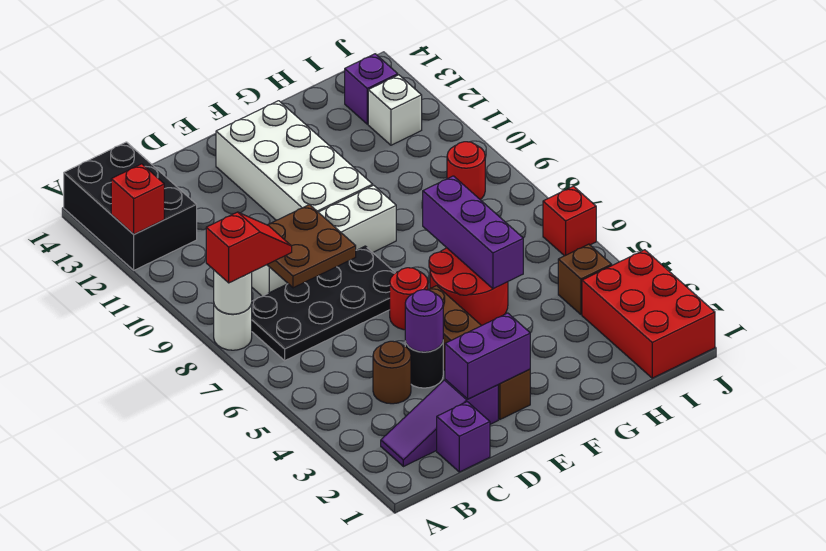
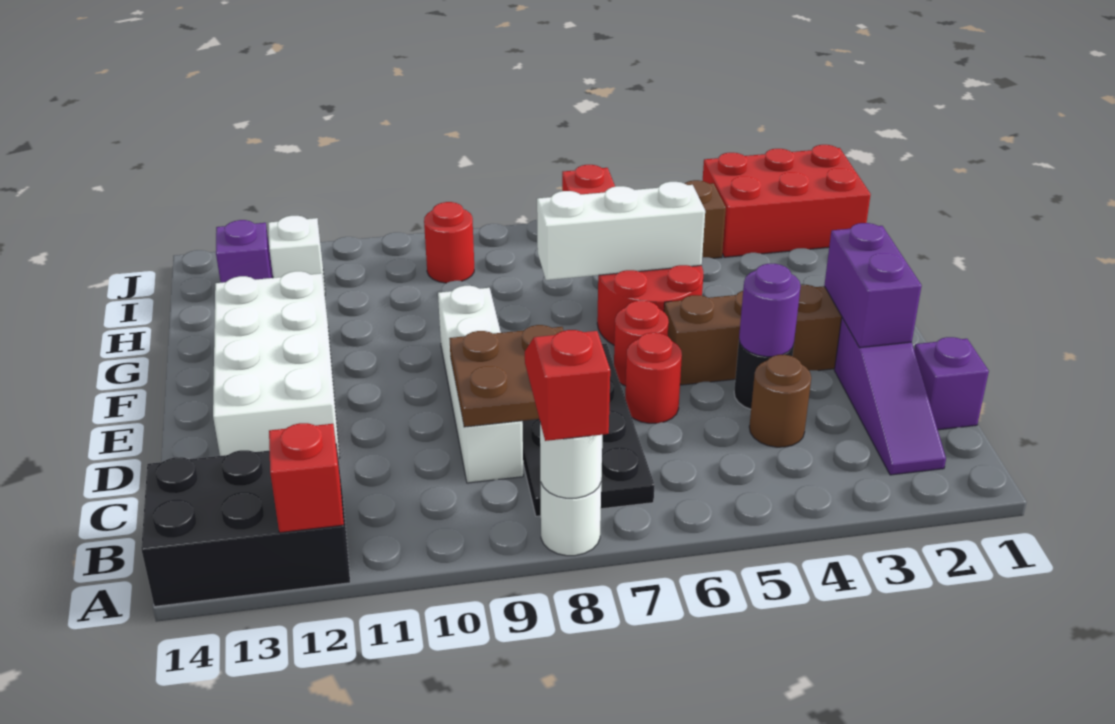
none -> red round brick D6 level 1
white brick E10:F13 level 1 -> white brick D12:G13 level 1
purple brick G5:G7 level 2 -> white brick G5:G7 level 2

